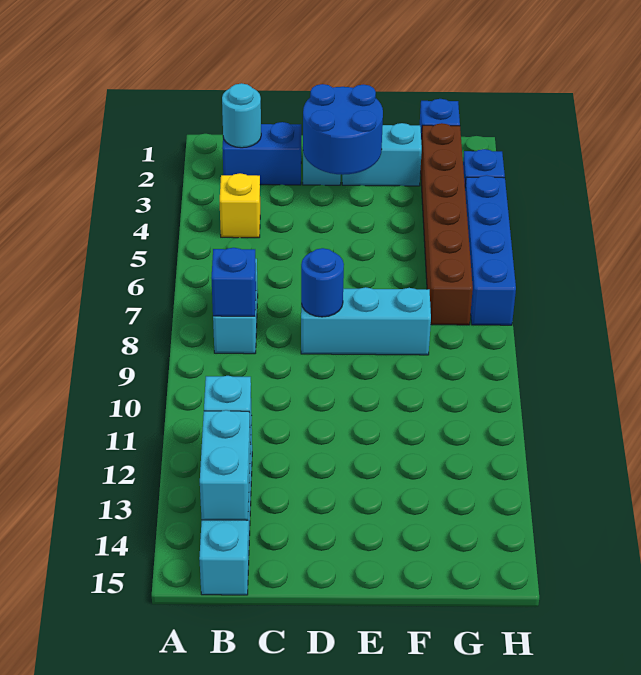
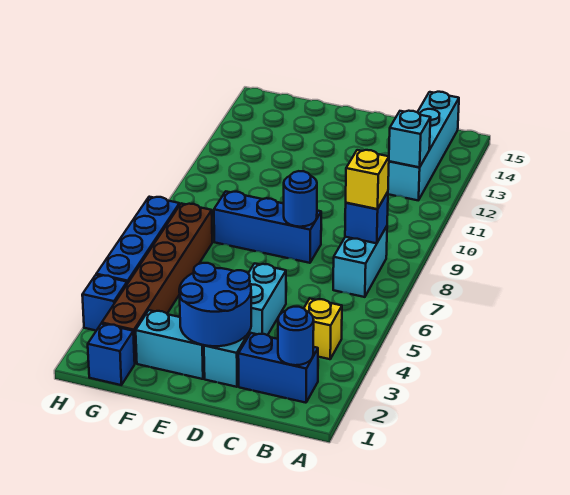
cyan round brick B2 level 2 -> blue round brick B2 level 2
none -> yellow brick B8 level 3
cyan brick B13:B14 level 2 -> cyan brick D4:D5 level 1
cyan brick D8:F8 level 1 -> blue brick D8:F8 level 1

